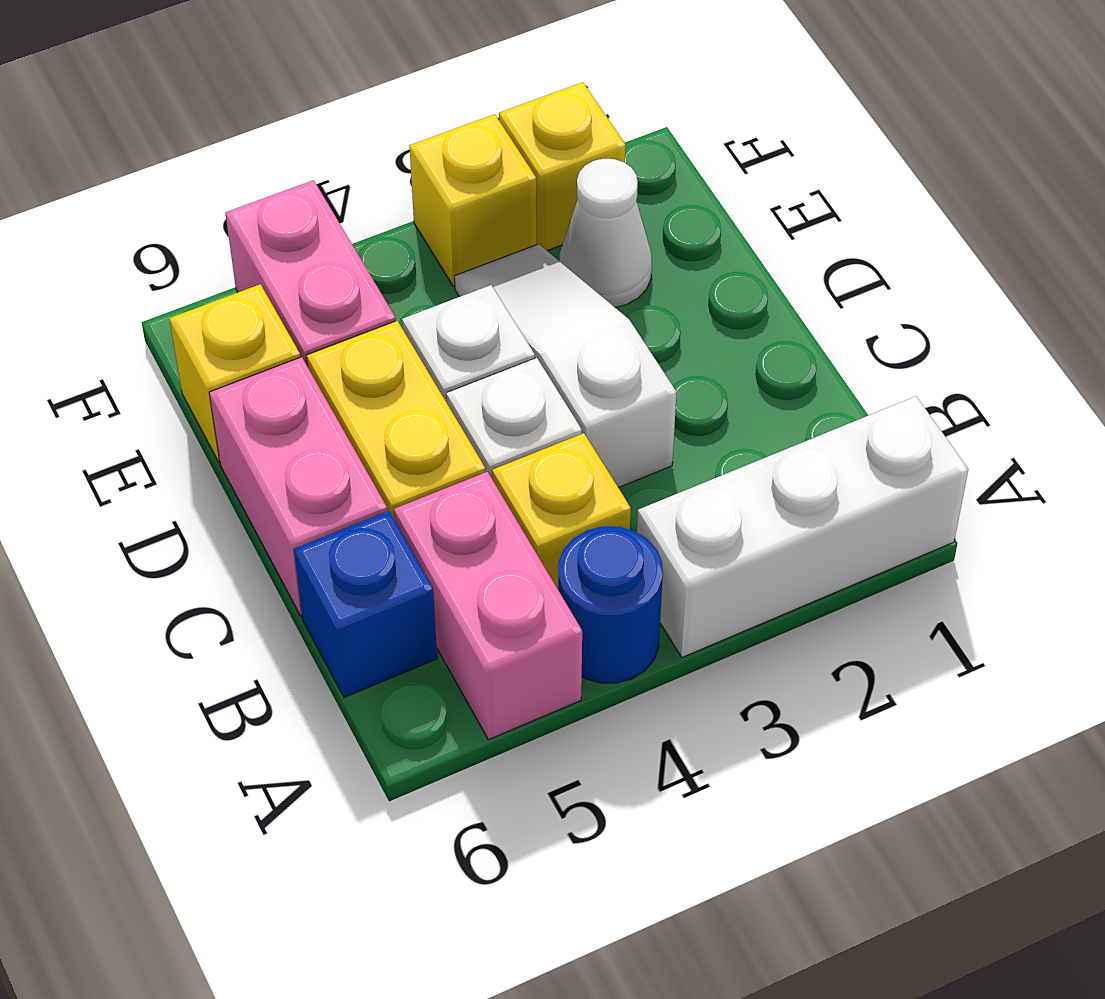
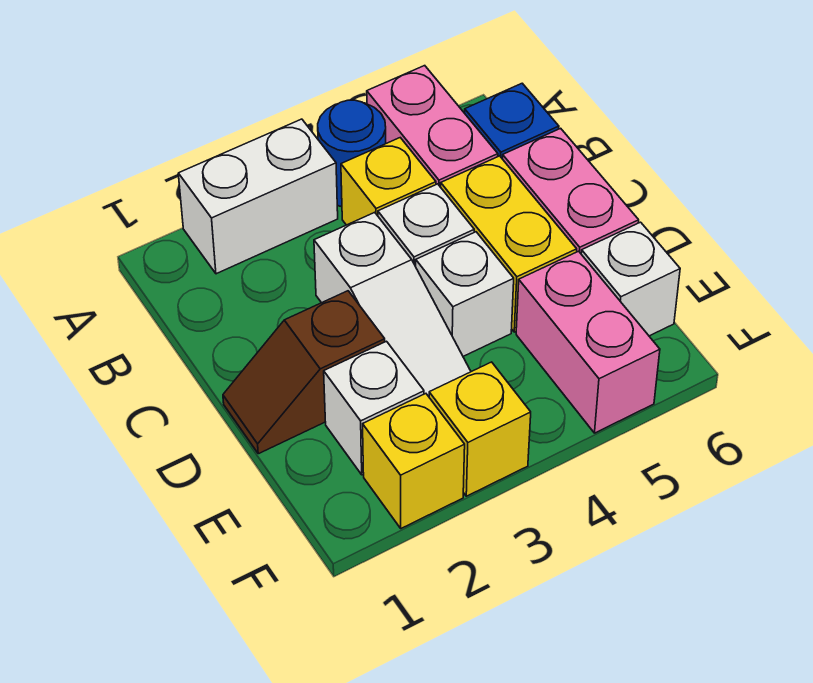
white brick A1:A3 level 1 -> white brick A2:A3 level 1
none -> brown slope D1:D2 level 1 top 2
white cone E2 level 1 -> white brick E2 level 1
yellow brick E6 level 1 -> white brick E6 level 1

